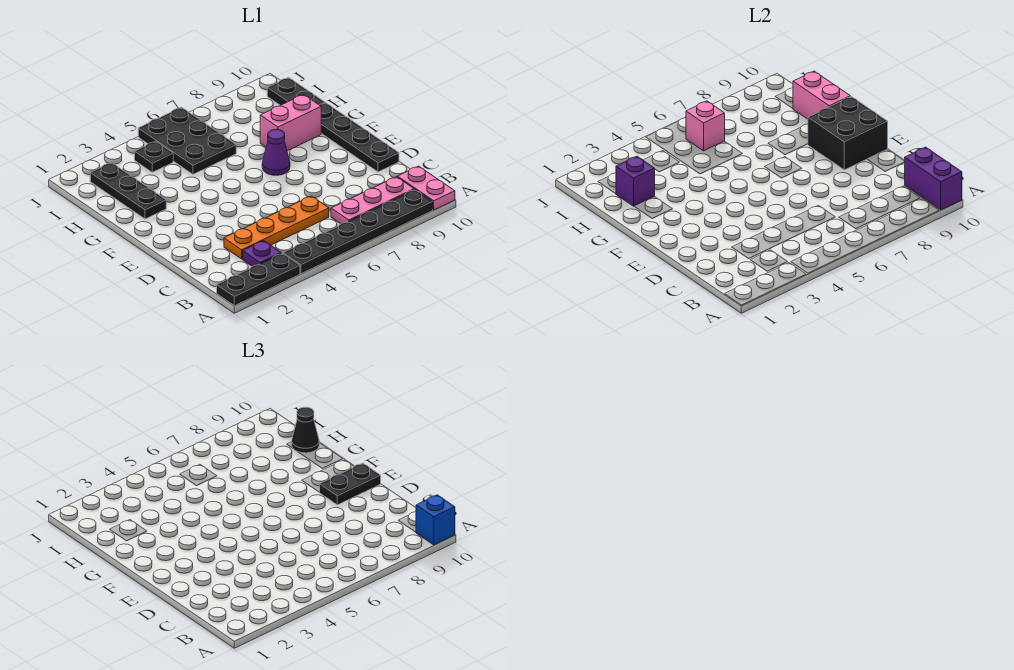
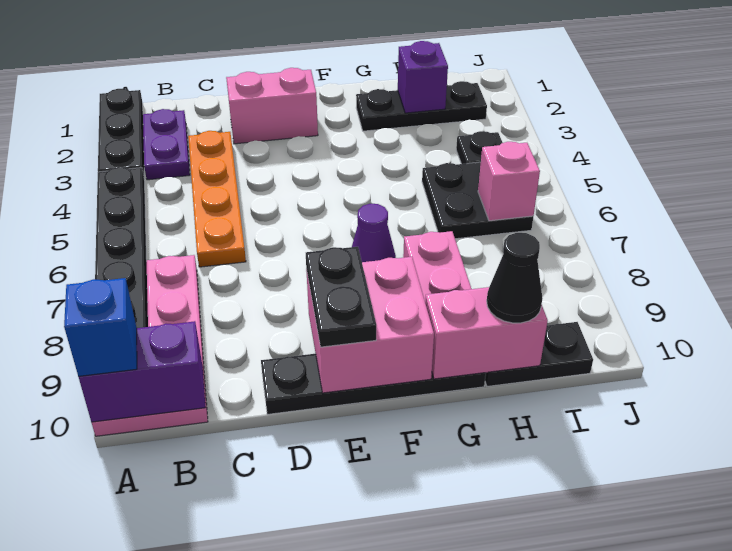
purple plate B3 level 1 -> purple plate B2:B3 level 1
none -> pink brick D2:E2 level 1
black brick E9:F10 level 2 -> pink brick E9:F10 level 2
black plate H5:J6 level 1 -> black plate H5:I6 level 1

